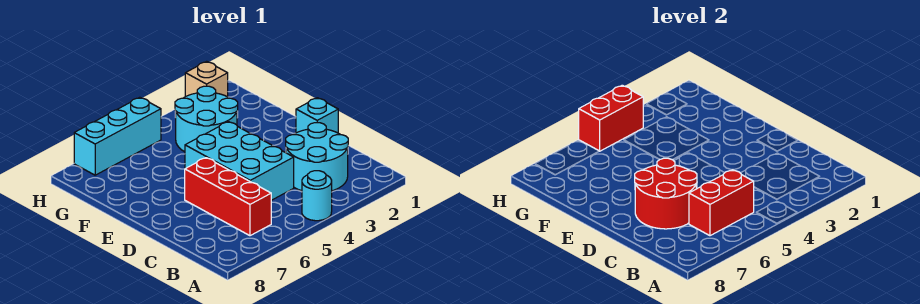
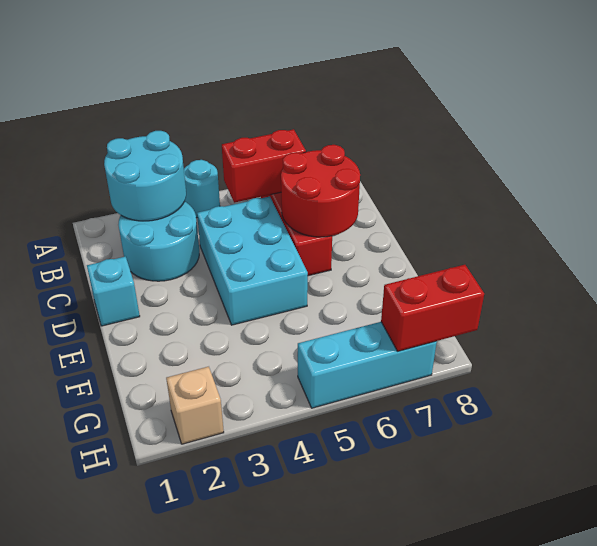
cyan round brick F3:G4 level 1 -> cyan round brick A2:B3 level 2
red brick H4:H5 level 2 -> red brick H7:H8 level 2

